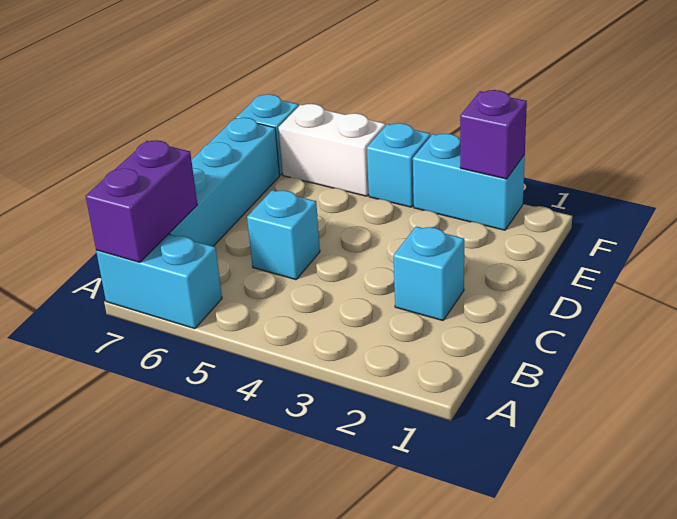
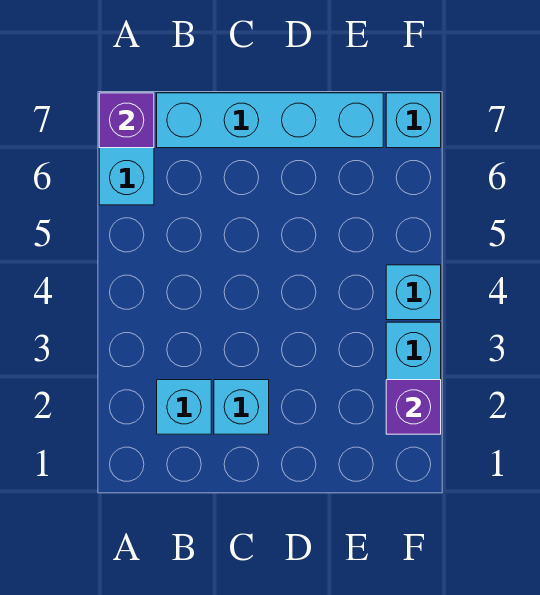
purple brick A7:B7 level 2 -> purple brick A7 level 2
cyan brick C5 level 1 -> cyan brick B2 level 1
white brick F5:F6 level 1 -> none

